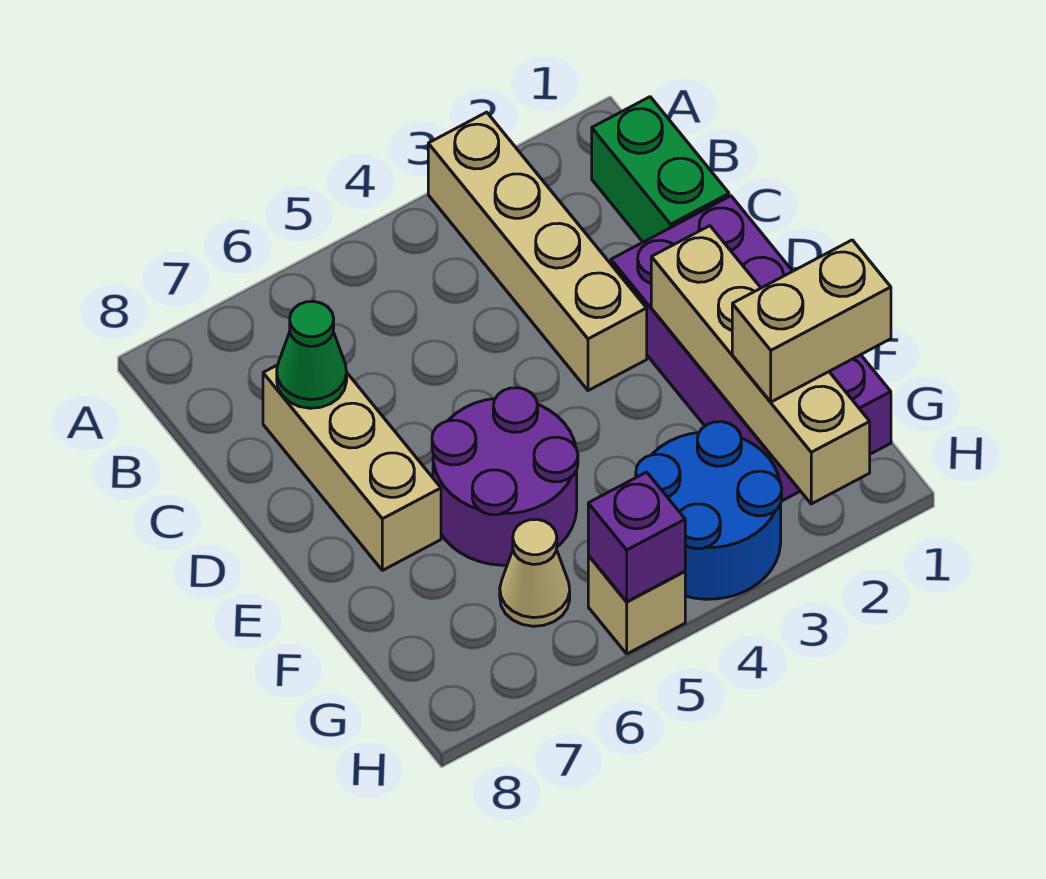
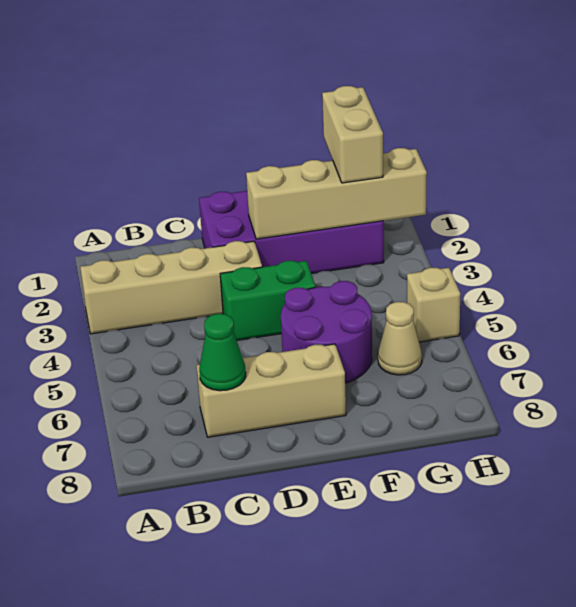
green brick B1:C1 level 1 -> green brick D4:E4 level 1
blue round brick G3:H4 level 1 -> none
purple brick H5 level 2 -> none

